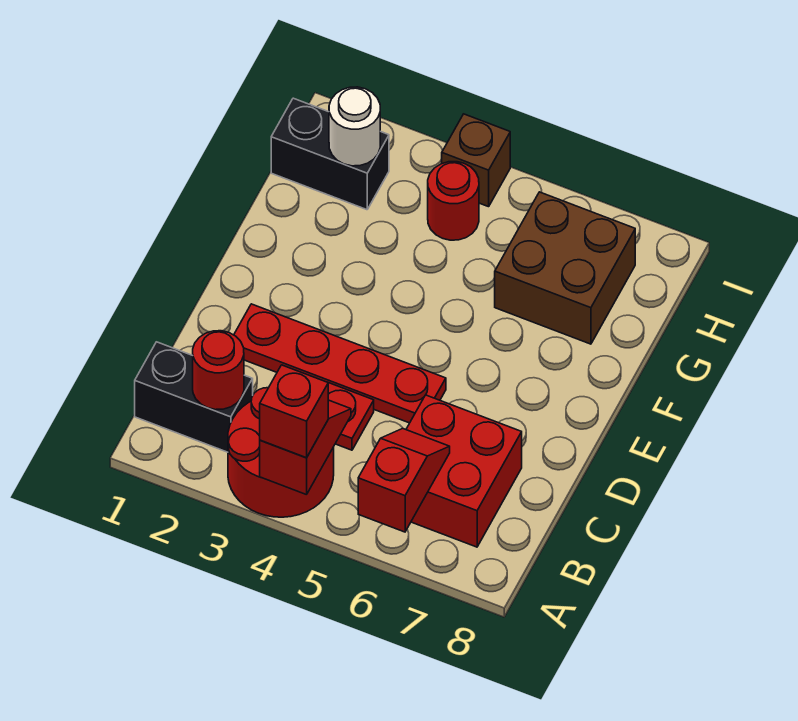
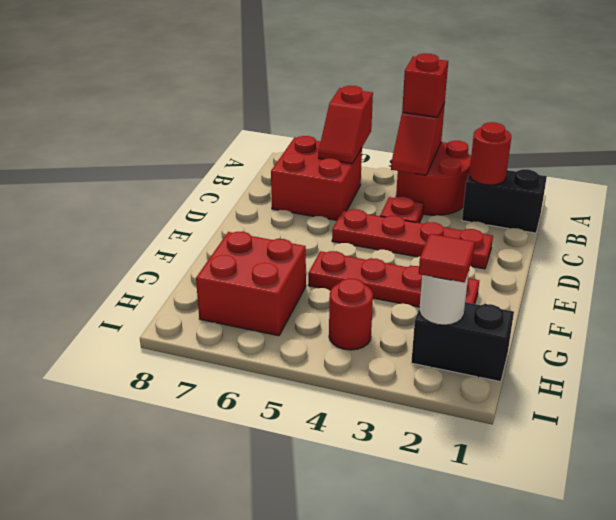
none -> red plate F2:F5 level 1
brown brick G6:H7 level 1 -> red brick G6:H7 level 1
none -> red tile H2 level 3
brown brick I4 level 1 -> none

